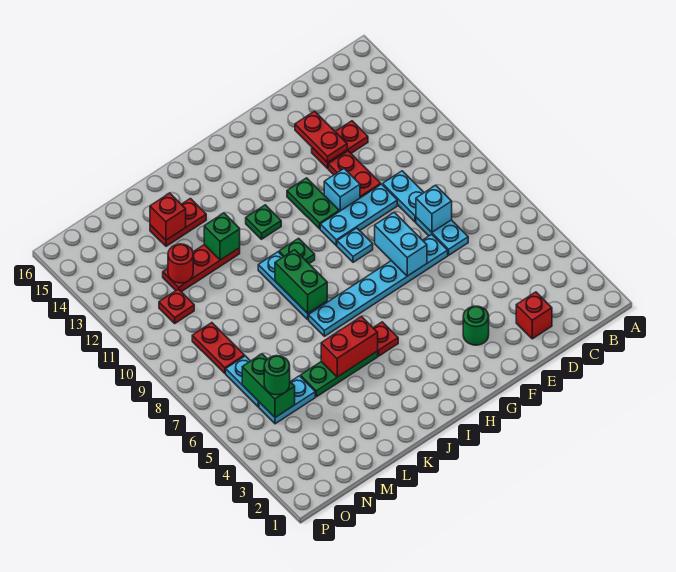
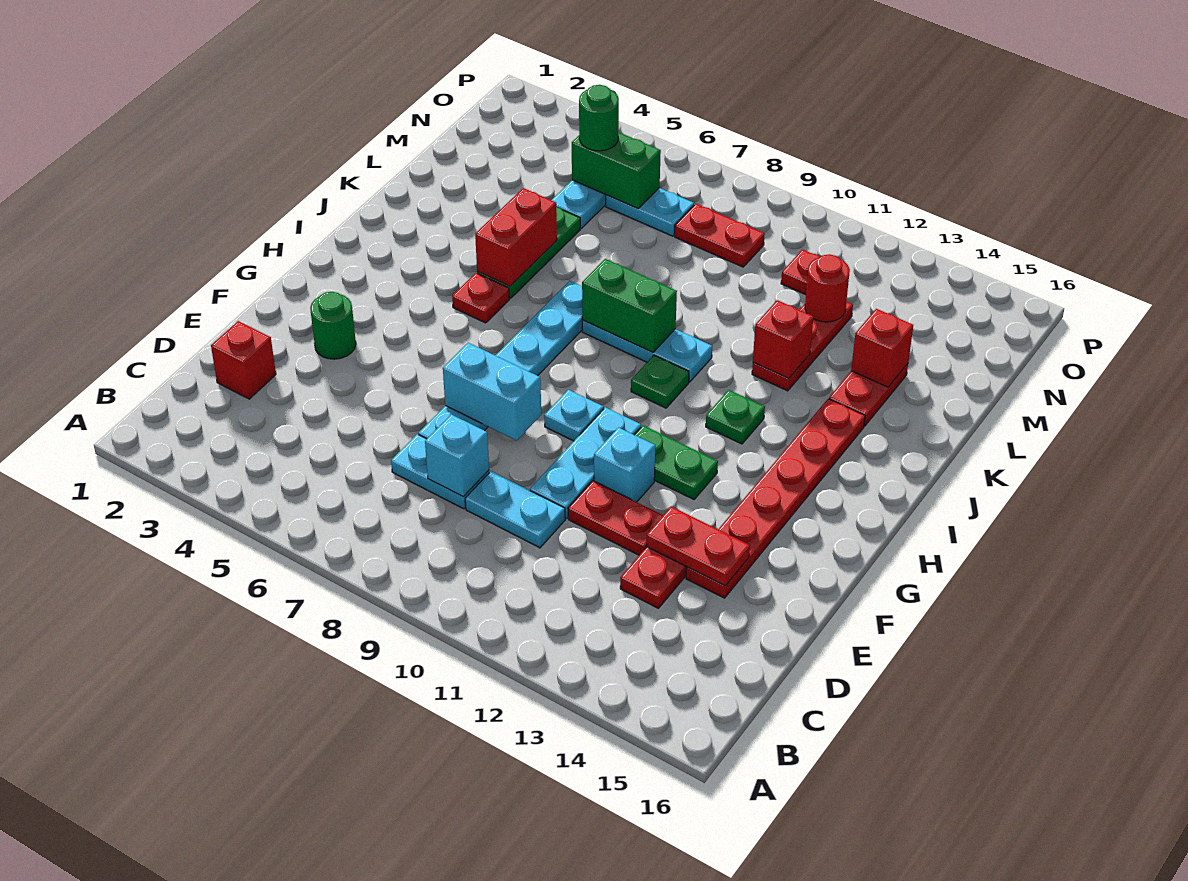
none -> red plate E14:J14 level 1
green brick K12 level 2 -> red brick K12 level 2

